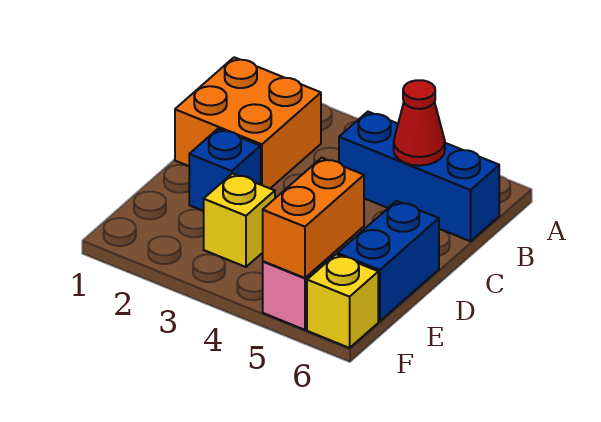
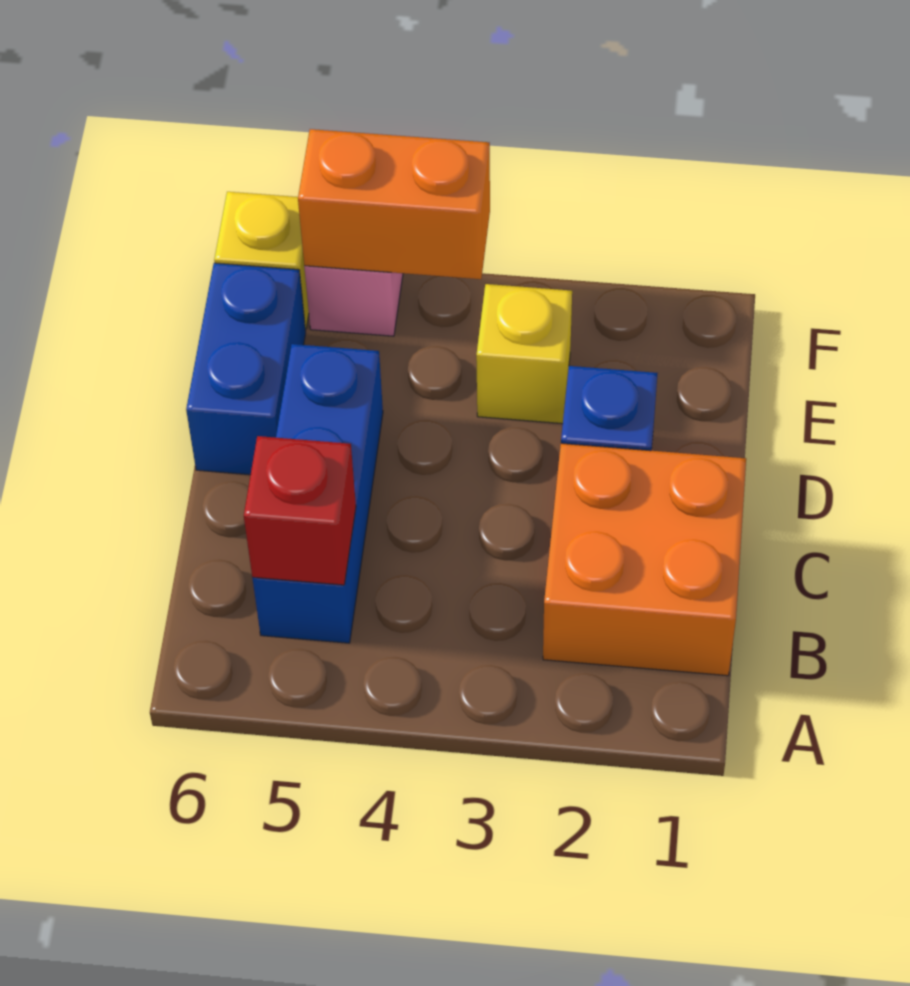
blue brick B4:B6 level 1 -> blue brick B5:D5 level 1
red cone B5 level 2 -> red brick B5 level 2
orange brick E5:F5 level 2 -> orange brick F4:F5 level 2

